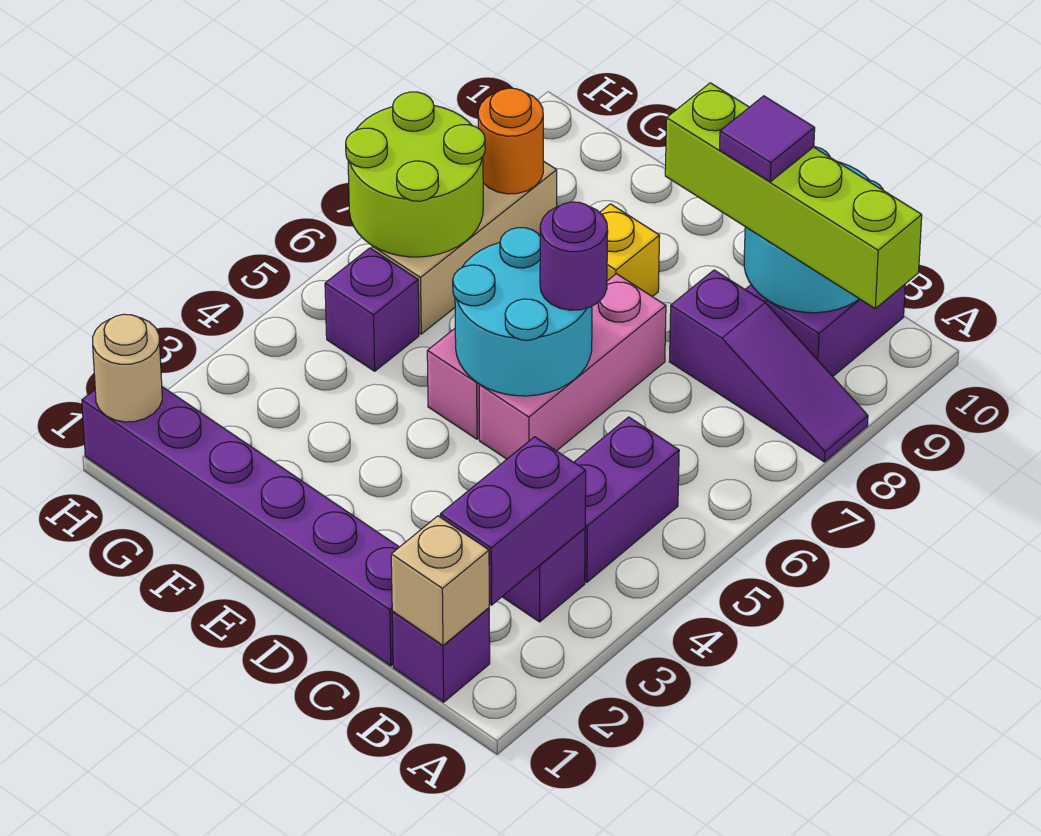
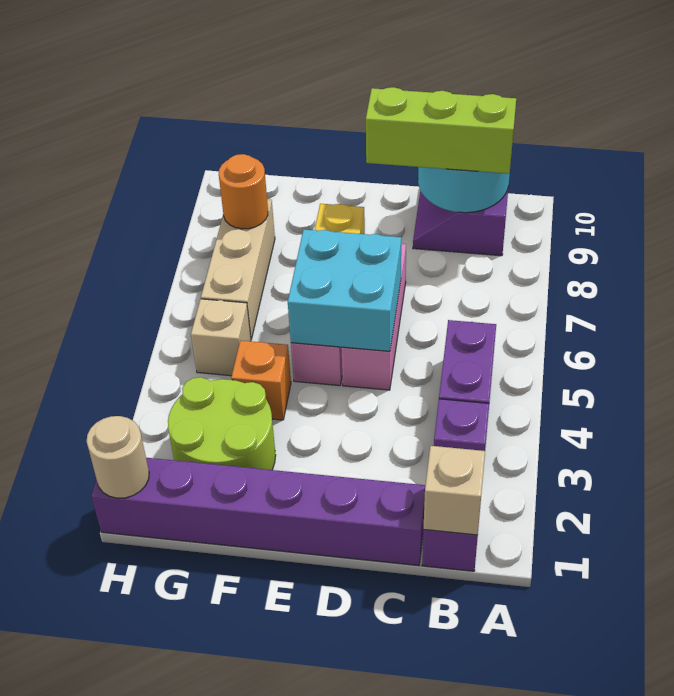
purple slope A8:C8 level 1 top C -> none
lime brick A9:D9 level 3 -> lime brick B9:D9 level 3
purple brick B2:B3 level 2 -> none
purple tile C9 level 4 -> none
cyan round brick D5:E6 level 2 -> cyan brick D5:E6 level 2
purple round brick D6 level 3 -> none
none -> orange brick F4 level 1
purple brick G5 level 1 -> tan brick G5 level 1
lime round brick G6:H7 level 2 -> lime round brick F2:G3 level 1

